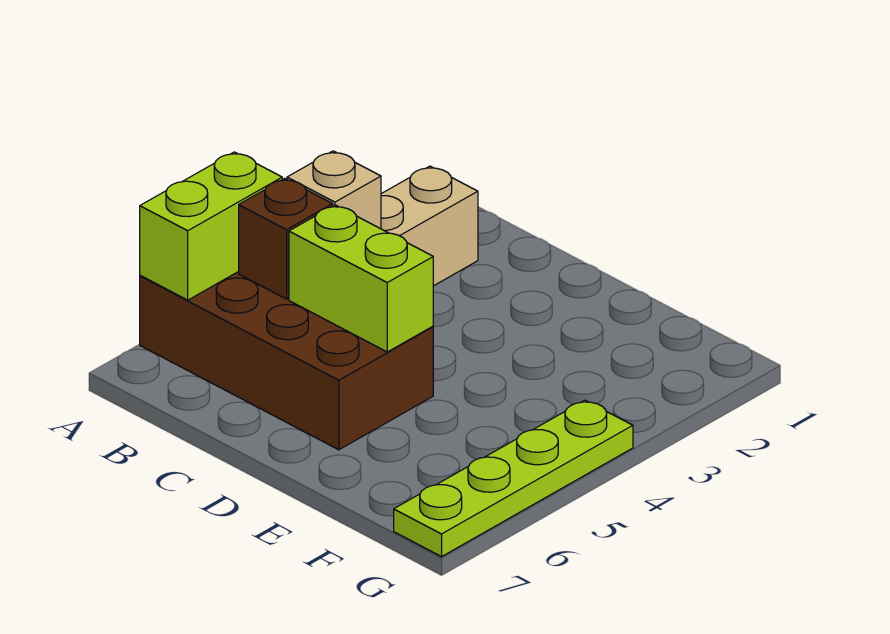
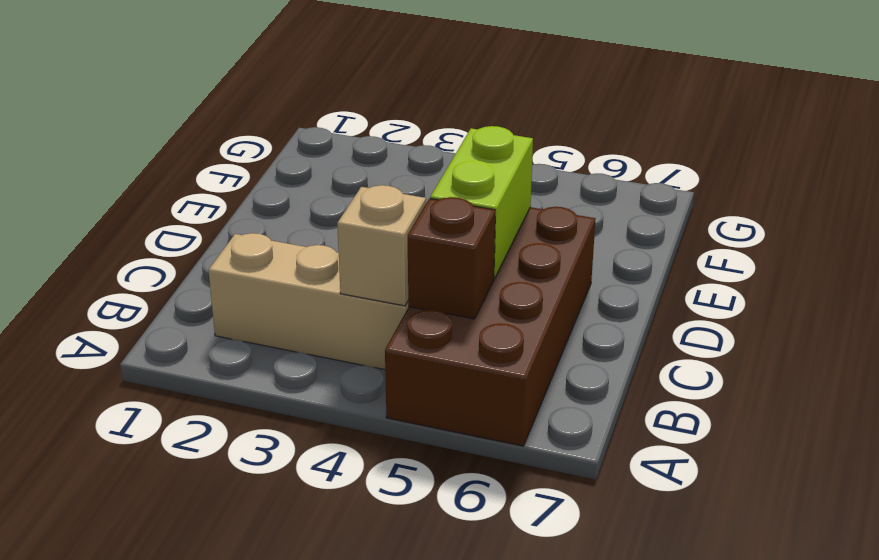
lime brick A5:A6 level 2 -> none
lime plate G4:G7 level 1 -> none

